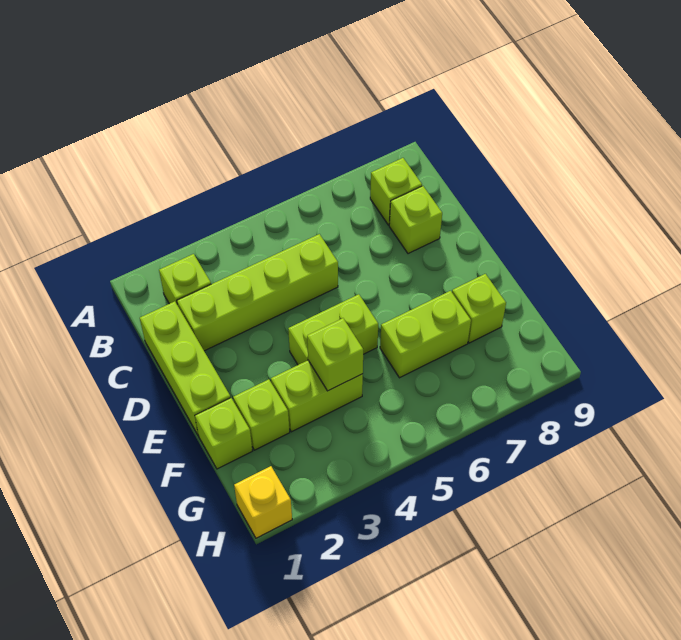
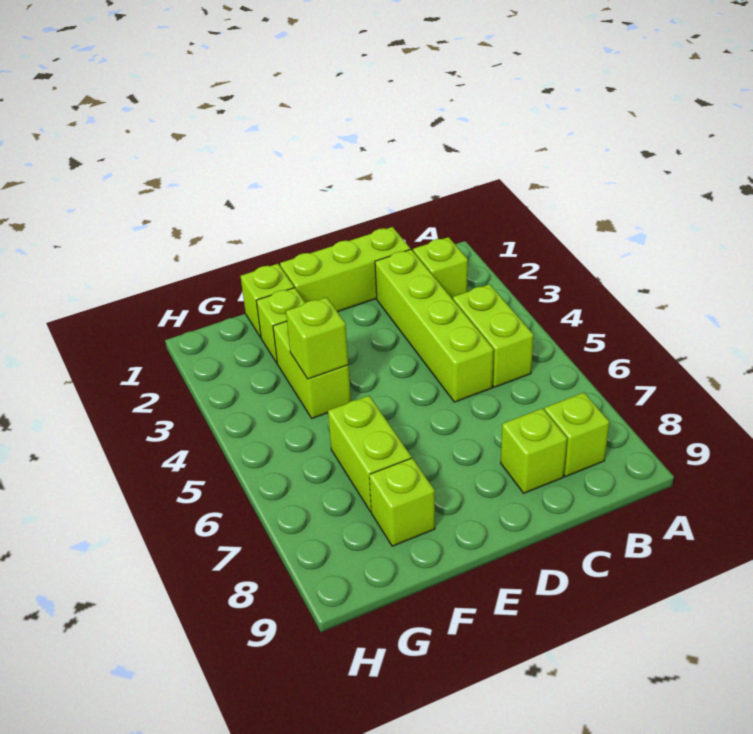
lime brick E4:E5 level 1 -> lime brick B4:B5 level 1
yellow brick H1 level 1 -> none

